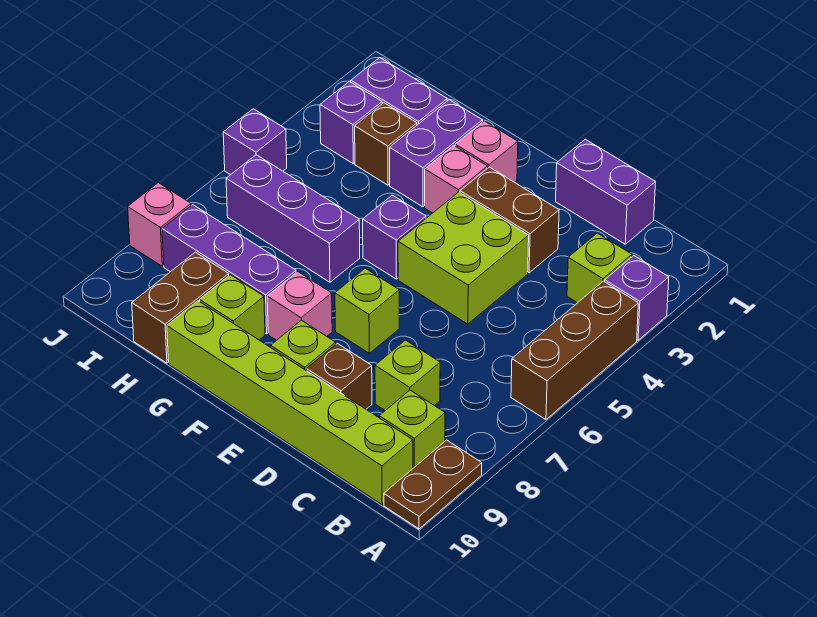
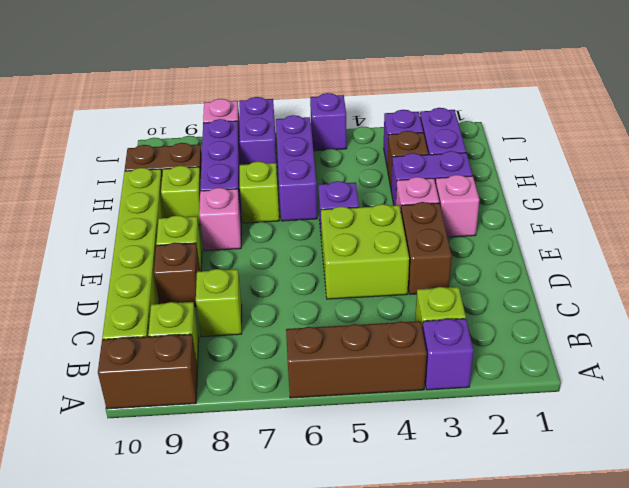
brown plate A9:A10 level 1 -> brown brick A9:A10 level 1
purple brick C1:D1 level 1 -> purple brick I7:J7 level 1
lime brick E7 level 1 -> lime brick G7 level 1

